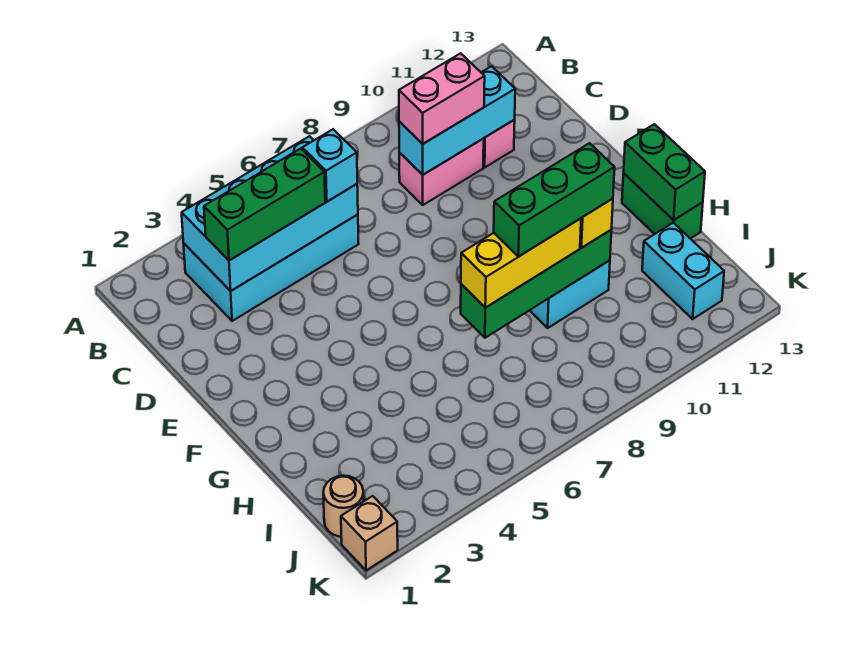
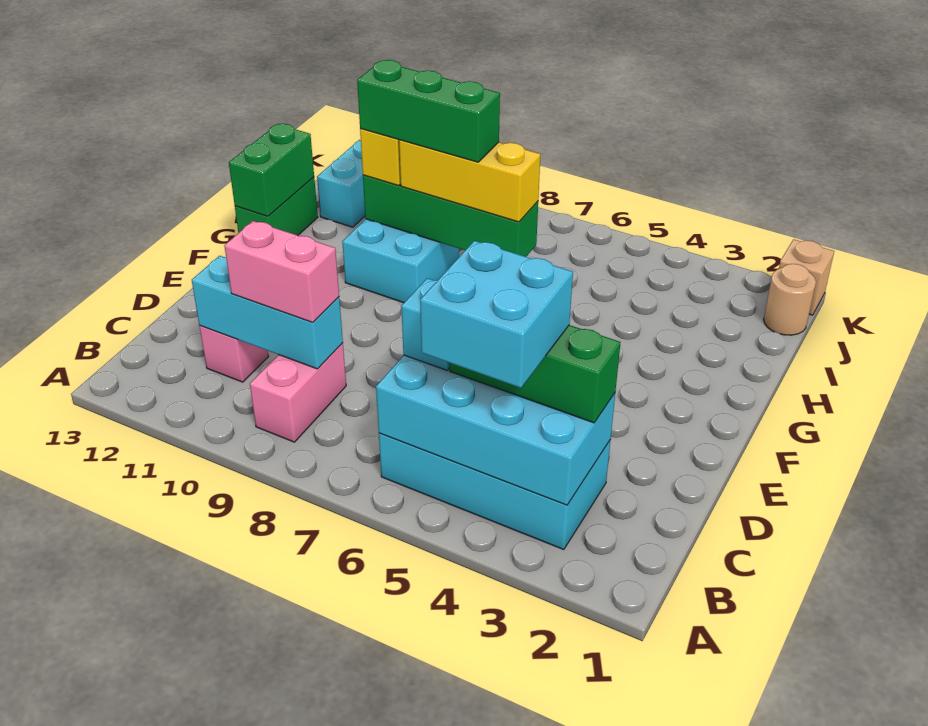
none -> cyan brick B4:C5 level 4
pink brick C9:C10 level 1 -> pink brick B9:C9 level 1

